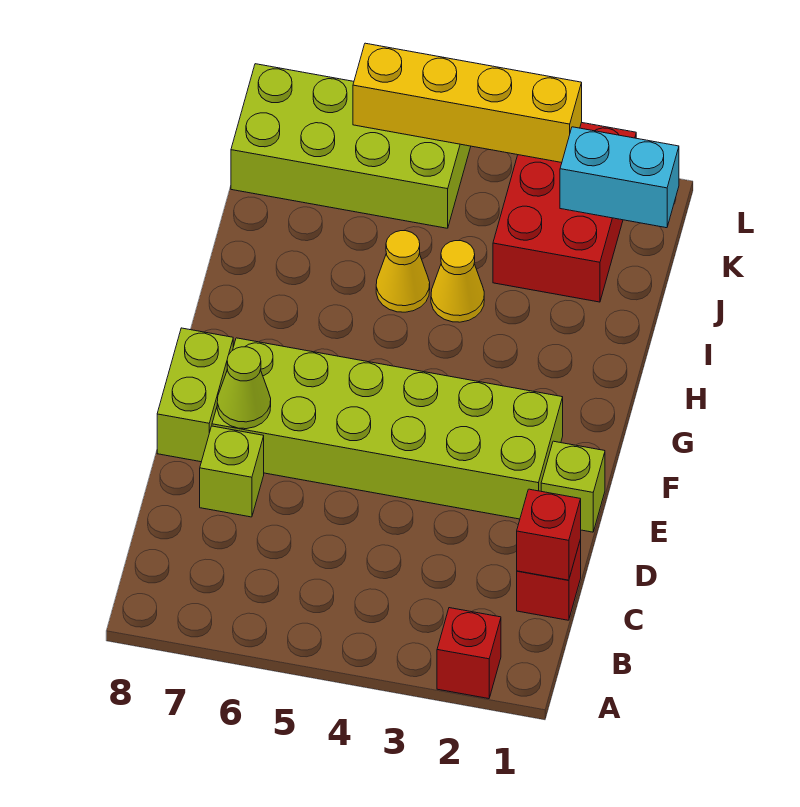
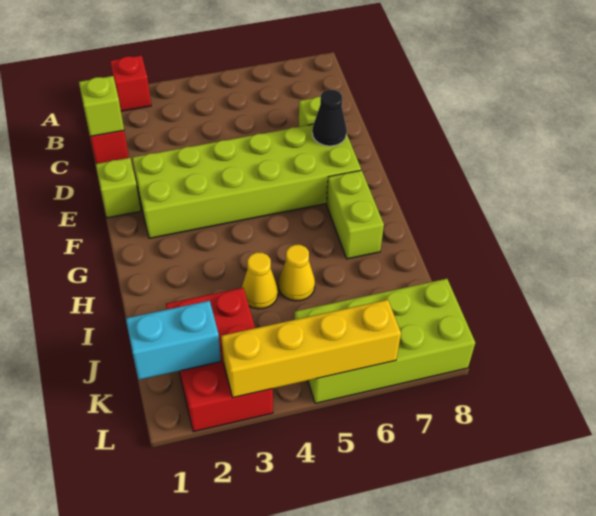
red brick C1 level 2 -> lime brick C1 level 2
lime cone E7 level 2 -> black cone E7 level 2
lime brick E8:F8 level 1 -> lime brick G7:H7 level 1

